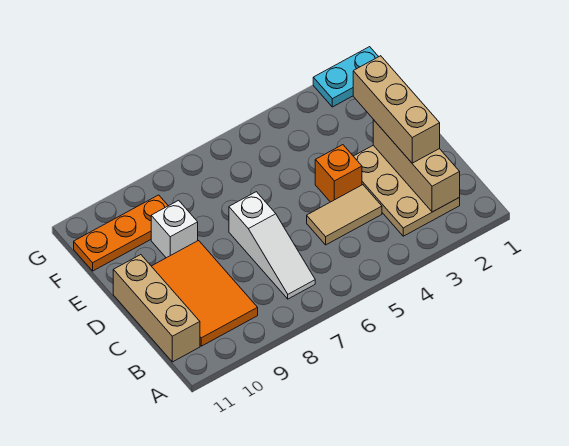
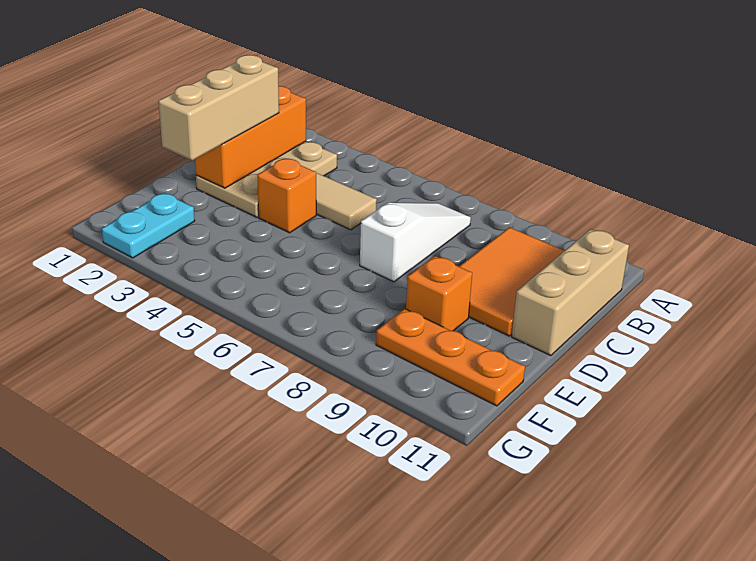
tan brick B2:D2 level 2 -> orange brick B2:D2 level 2
white brick E9 level 1 -> orange brick E9 level 1
cyan plate G1:G2 level 1 -> cyan plate F2:G2 level 1

